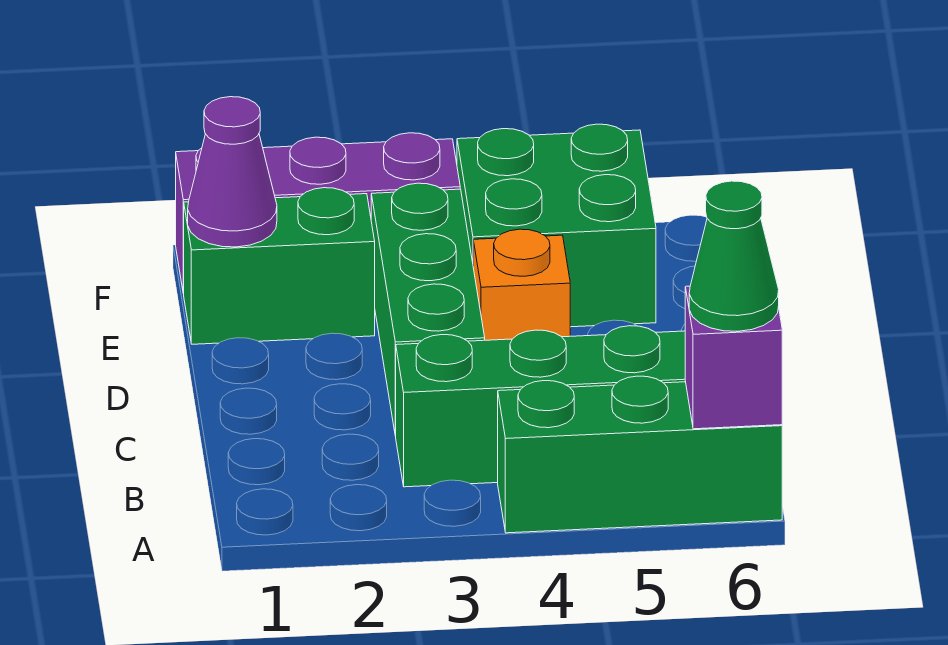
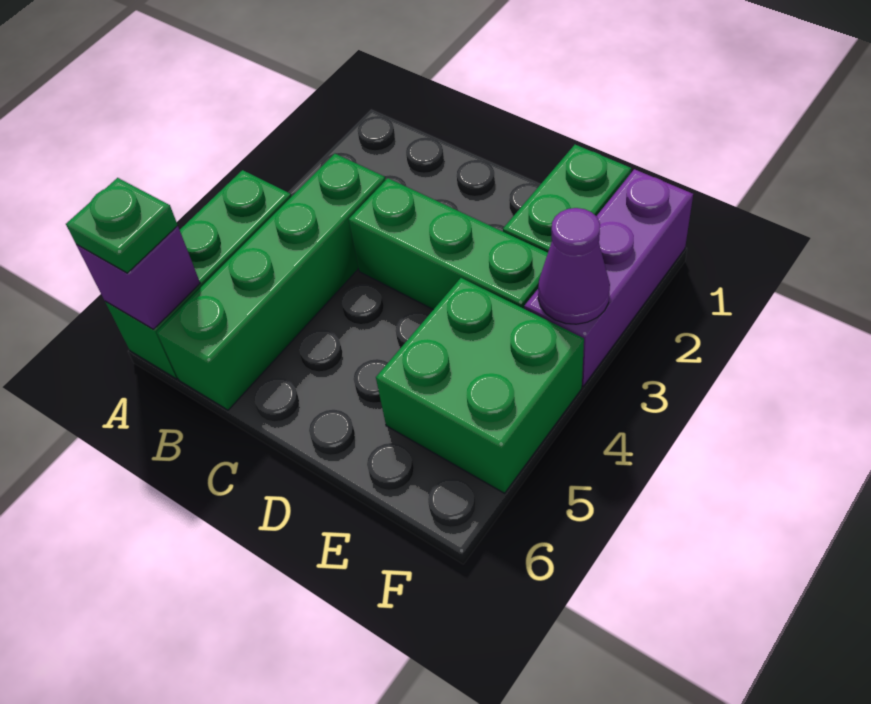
green cone A6 level 3 -> green plate A6 level 3
orange brick D4 level 1 -> none
purple cone E1 level 2 -> purple cone F3 level 2

